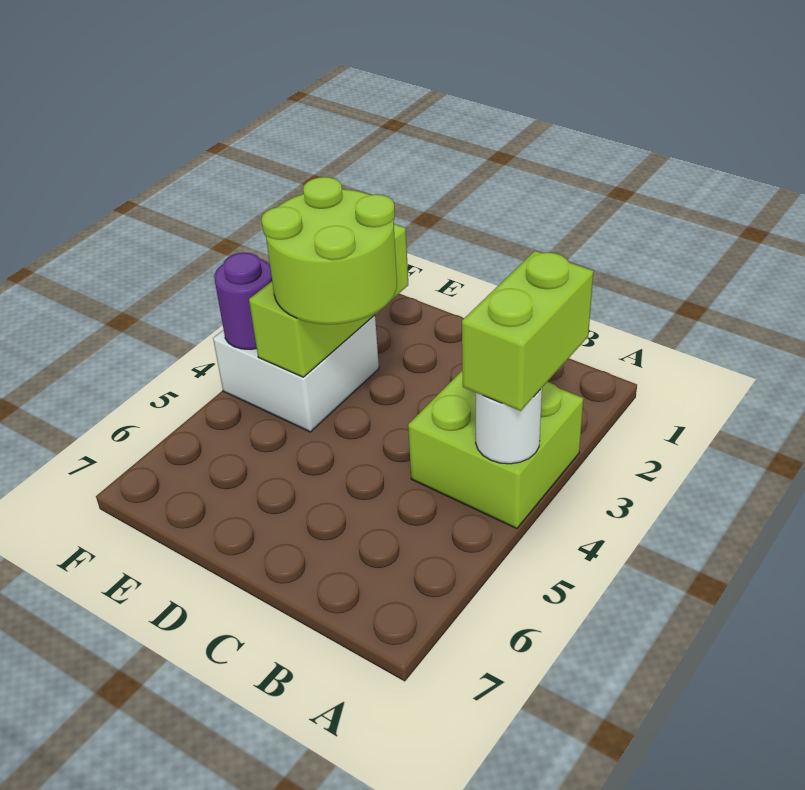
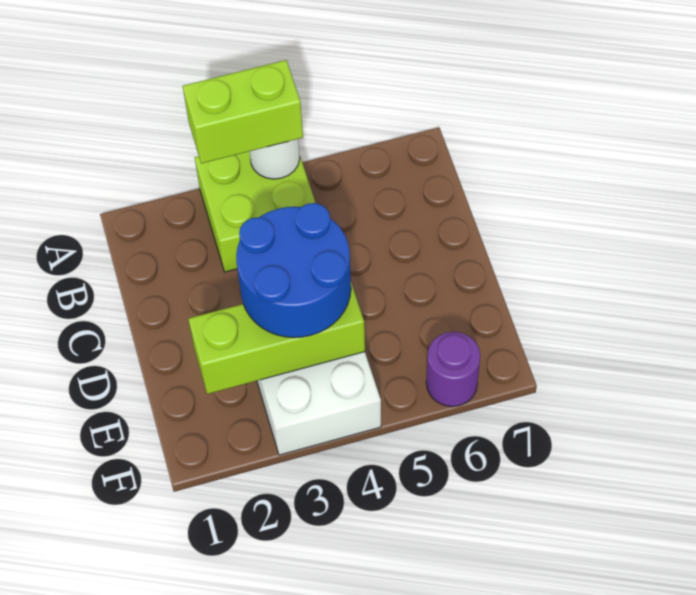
lime round brick D3:E4 level 3 -> blue round brick D3:E4 level 3
purple round brick F4 level 2 -> purple round brick F6 level 1

